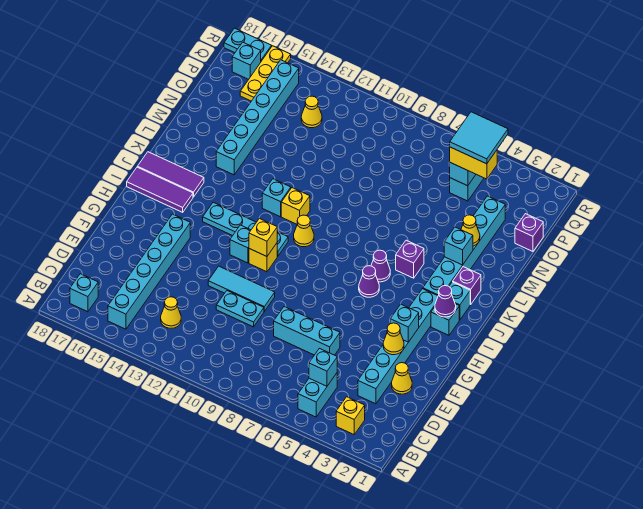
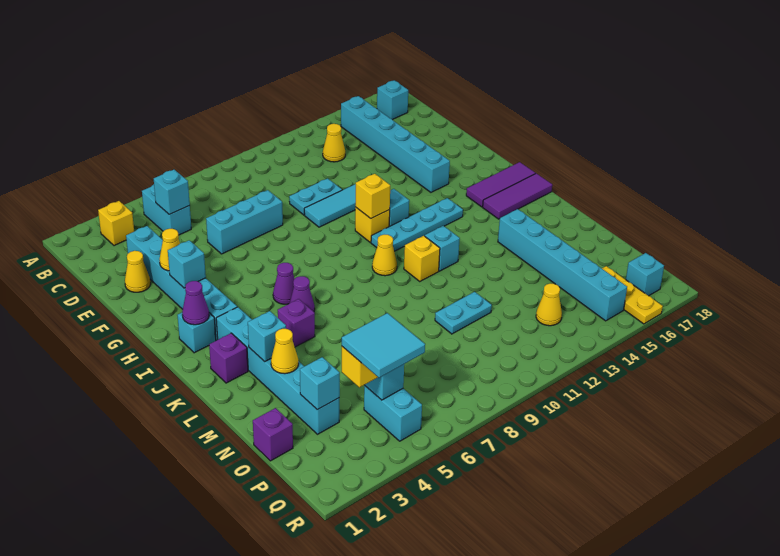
cyan brick J2 level 1 -> cyan brick O3 level 2
cyan plate R17:R18 level 1 -> cyan plate N10:N11 level 1

